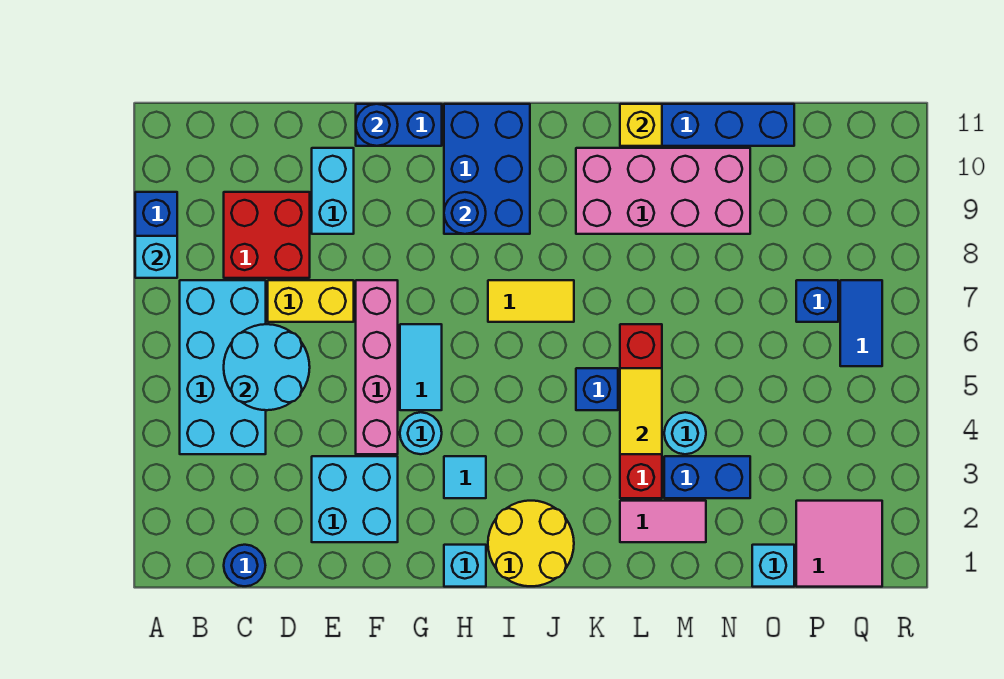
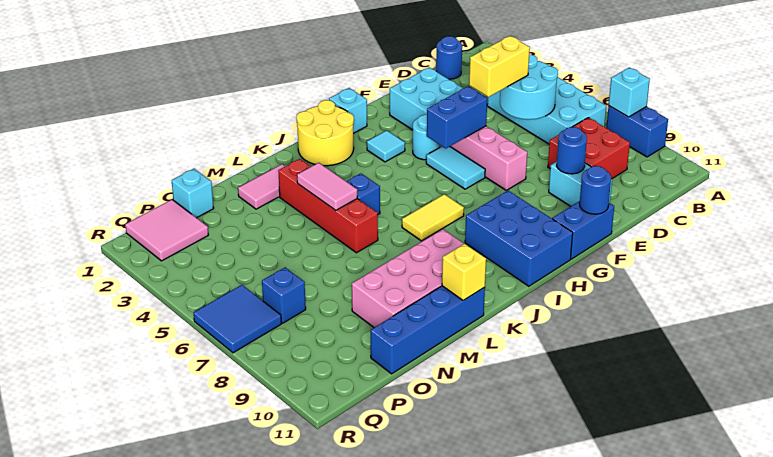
yellow brick D7:E7 level 1 -> yellow brick D5:E5 level 3
blue round brick H9 level 2 -> blue round brick E9 level 2
yellow tile L4:L5 level 2 -> pink tile L4:L5 level 2
blue brick M3:N3 level 1 -> blue brick F5:G5 level 2
cyan round brick M4 level 1 -> none
blue tile Q6:Q7 level 1 -> blue tile Q6:R7 level 1

